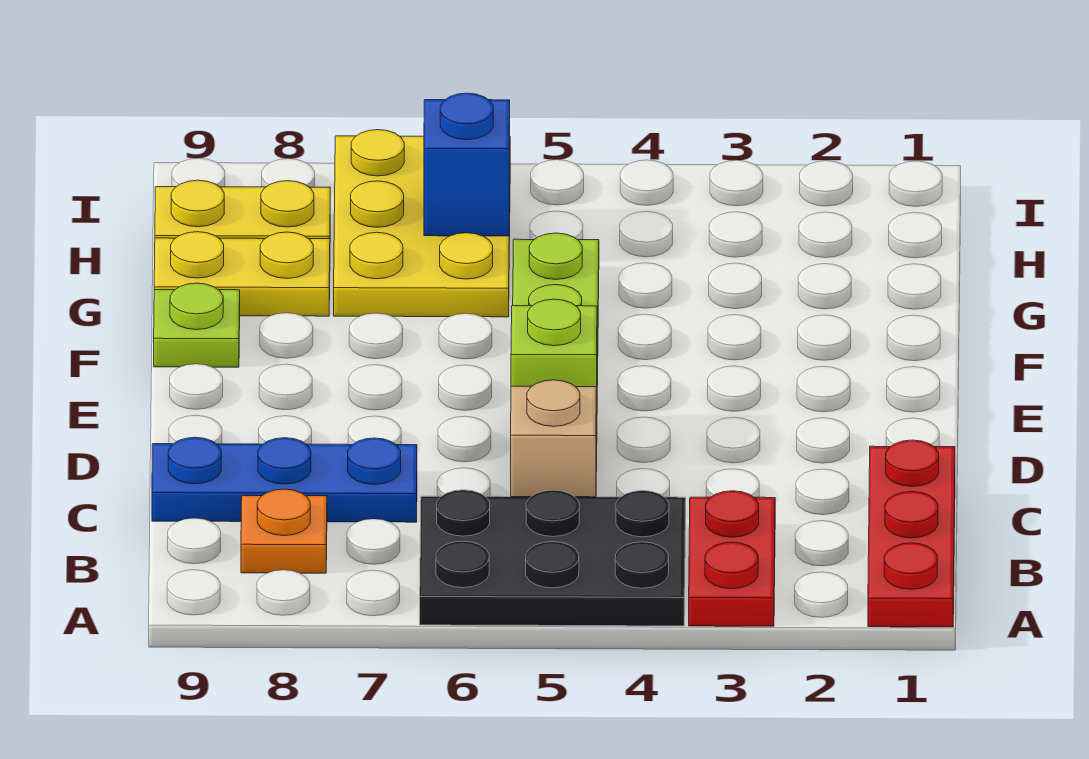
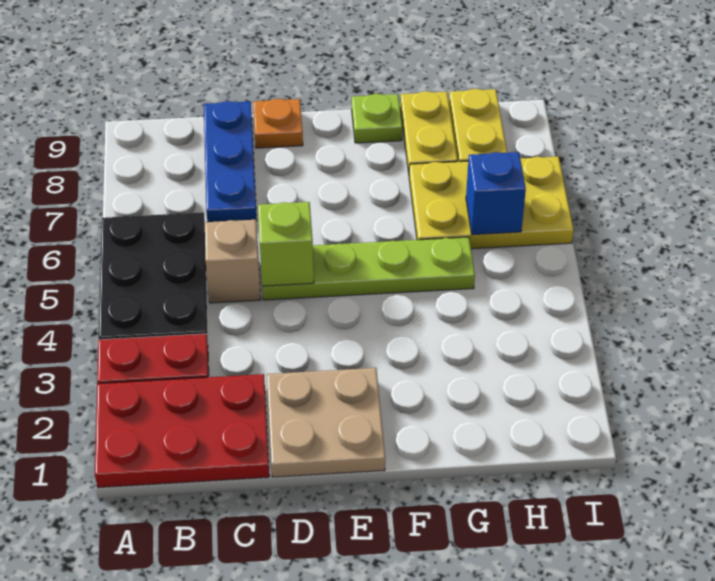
red plate A1:C1 level 1 -> red plate A1:C2 level 1
orange plate B8 level 1 -> orange plate D9 level 1
none -> tan plate D1:E2 level 1

